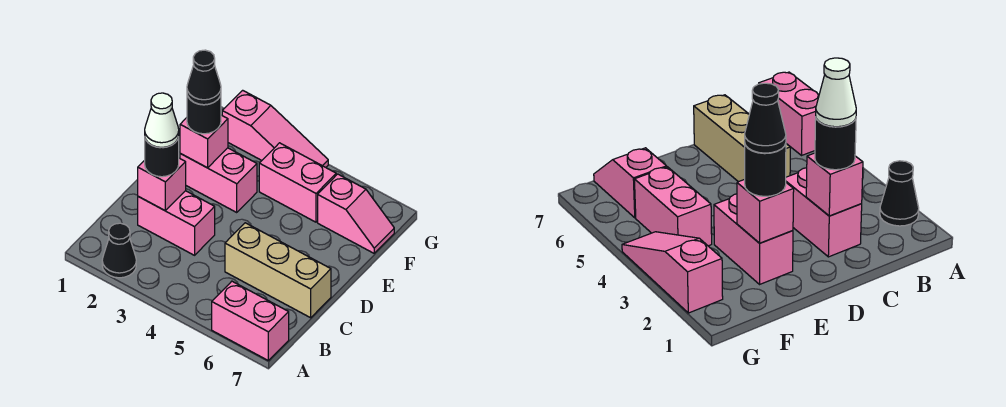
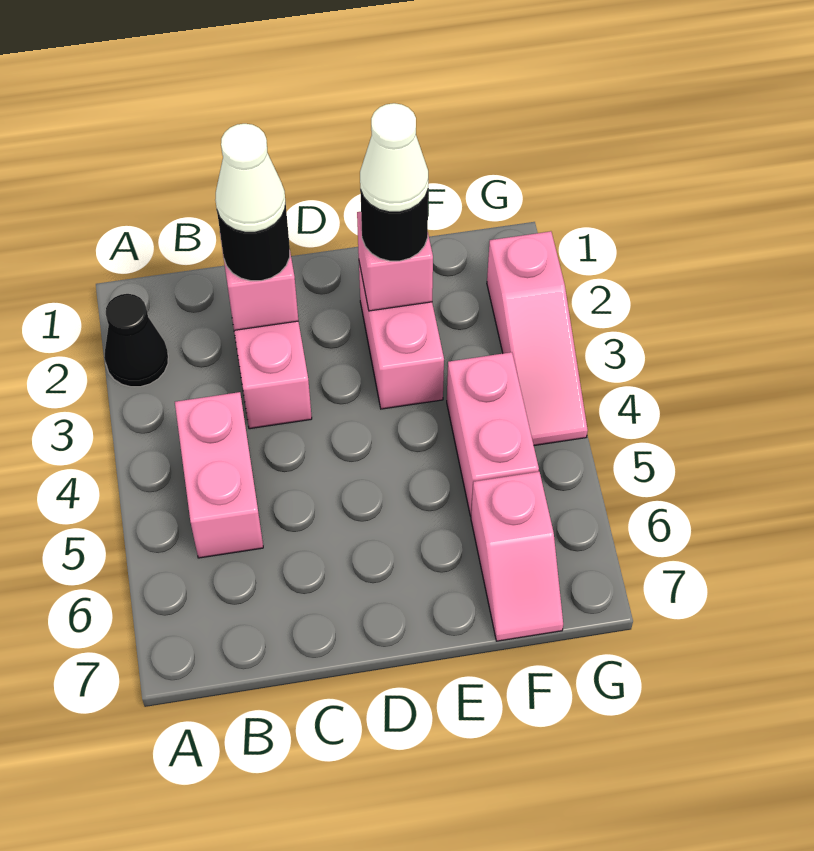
pink brick A6:A7 level 1 -> pink brick B4:B5 level 1
tan brick C5:C7 level 1 -> none
black cone E2 level 4 -> white cone E2 level 4

